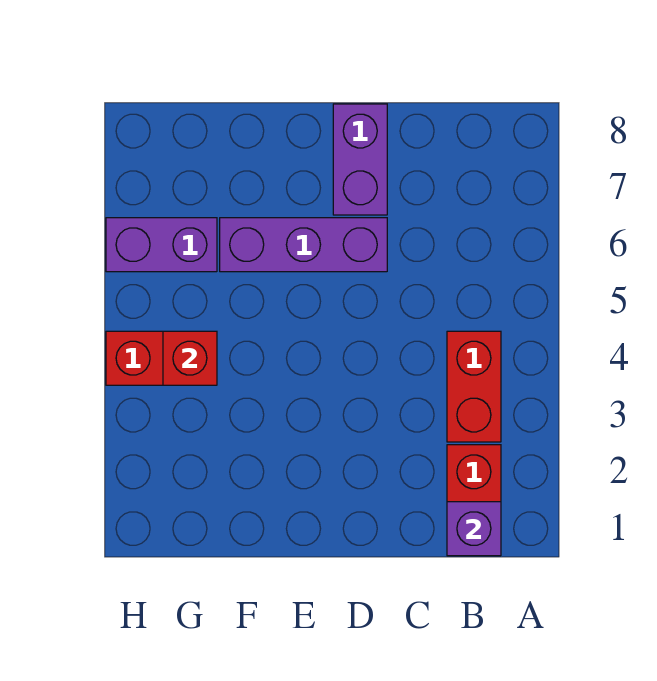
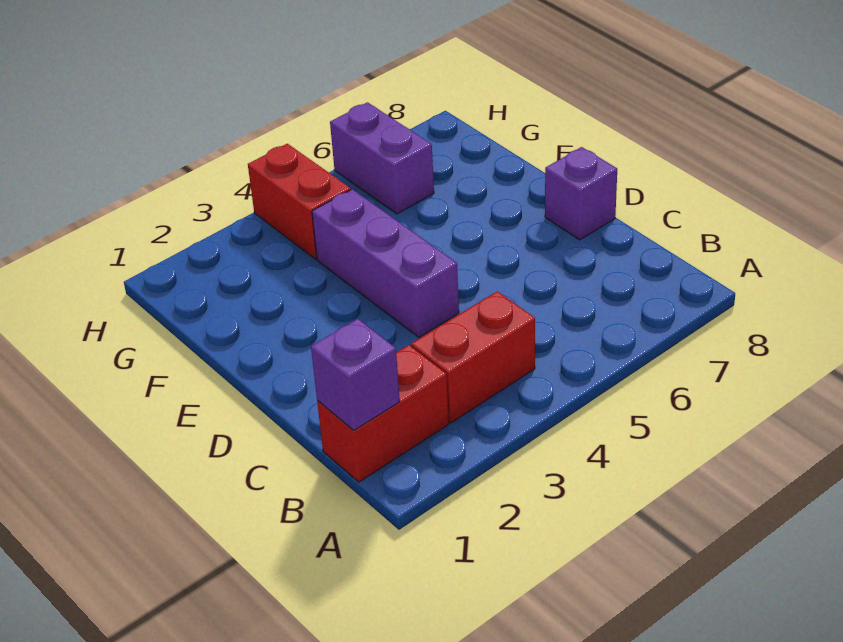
purple brick D6:F6 level 1 -> purple brick D4:F4 level 1
purple brick D7:D8 level 1 -> purple brick D8 level 1
red brick G4 level 2 -> none

